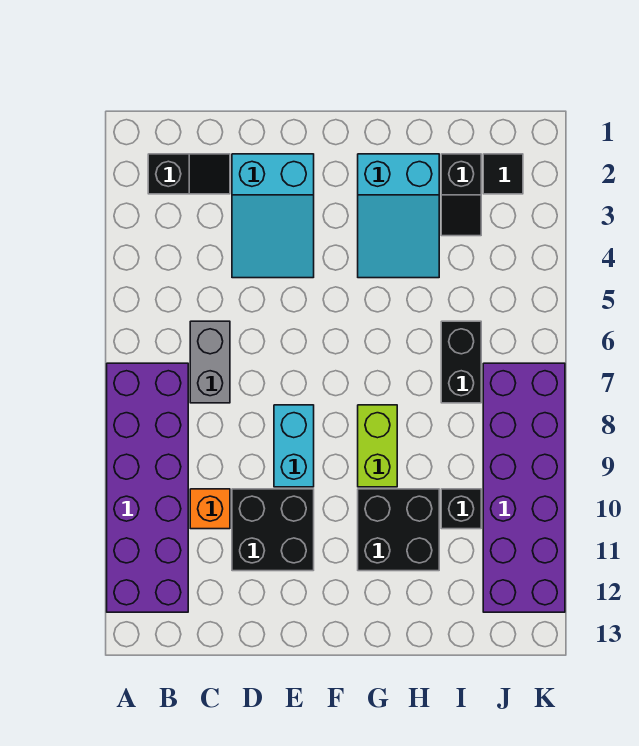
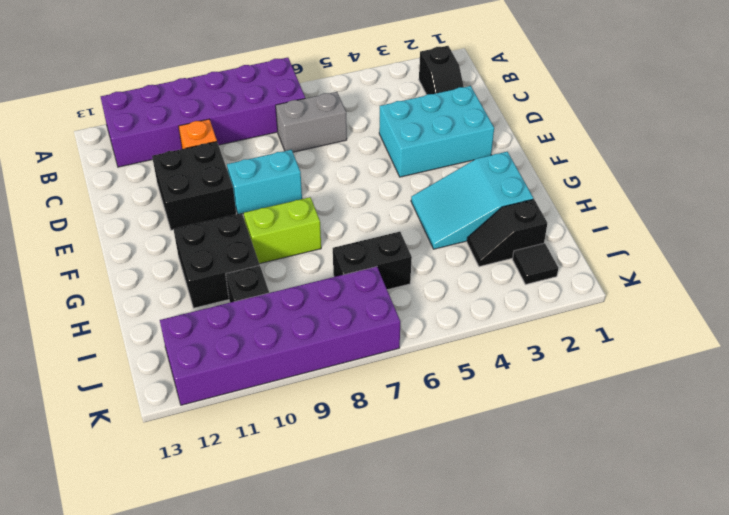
cyan slope D2:E4 level 1 top 2 -> cyan brick D2:E4 level 1

